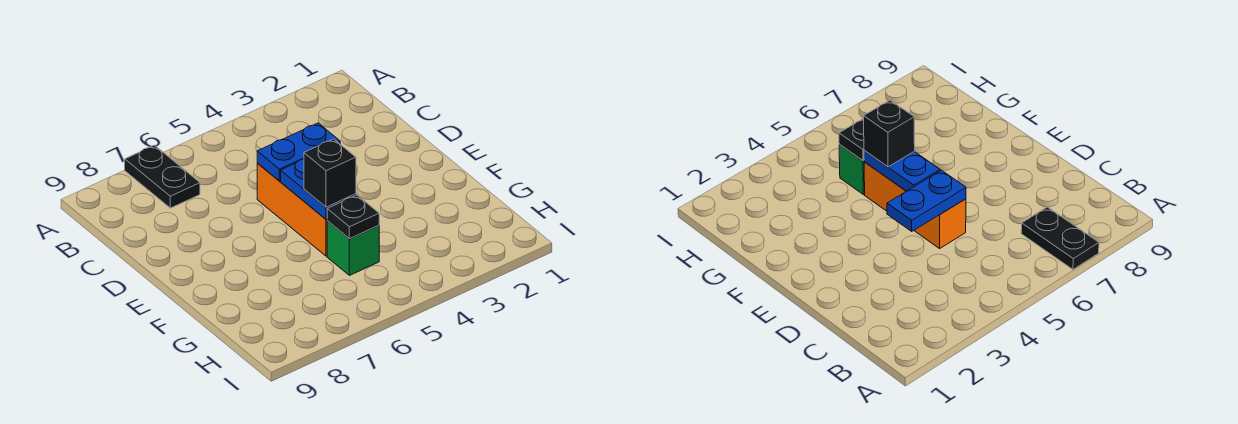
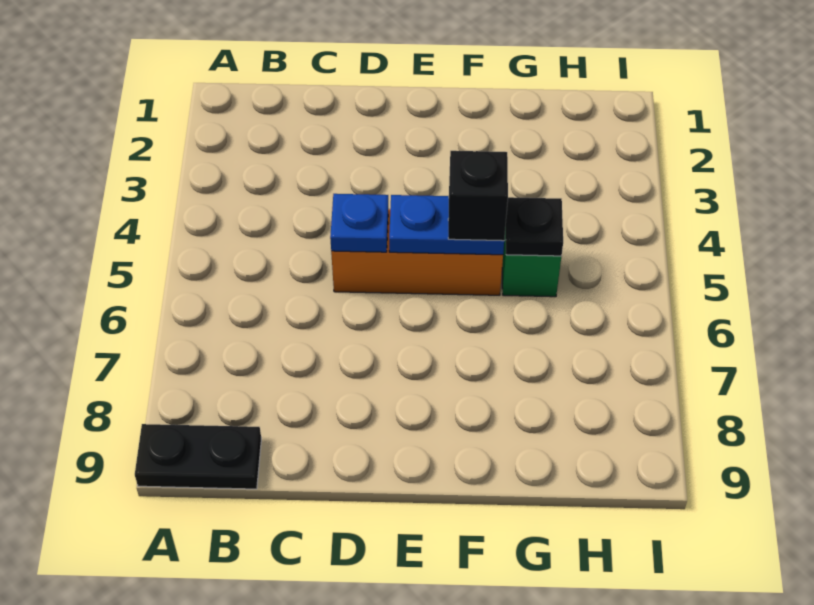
black plate A7:B7 level 1 -> black plate A9:B9 level 1
blue plate D4:D5 level 2 -> blue plate D5 level 2

